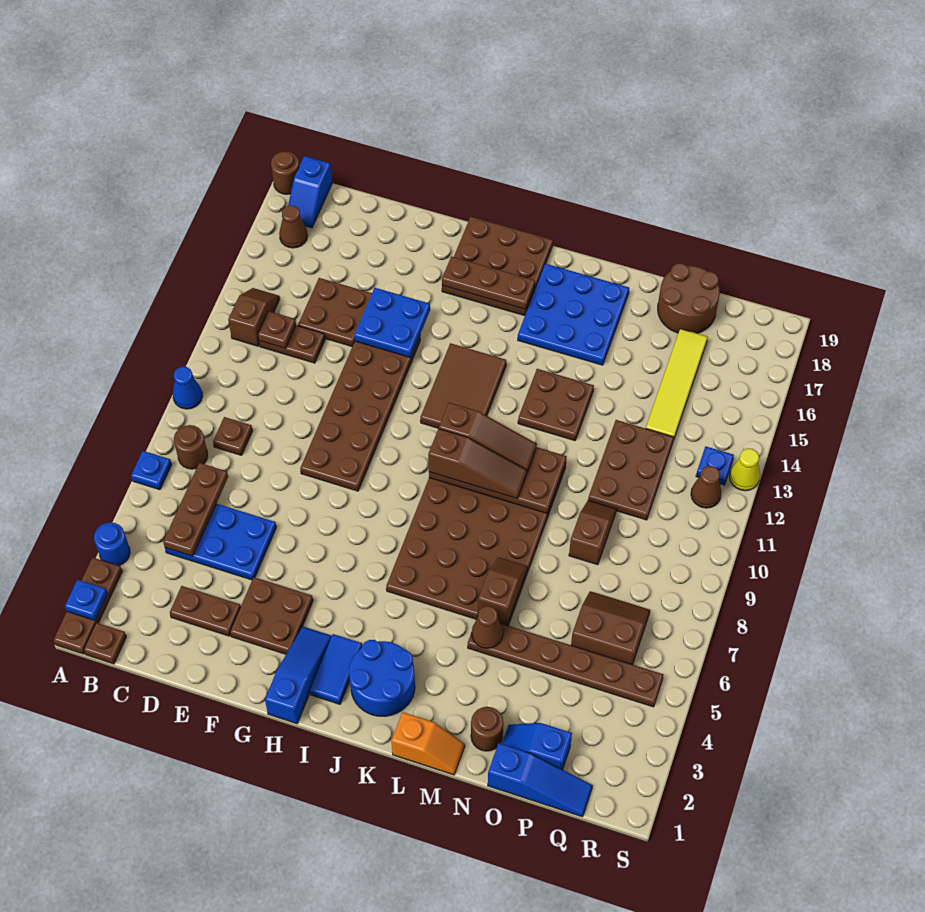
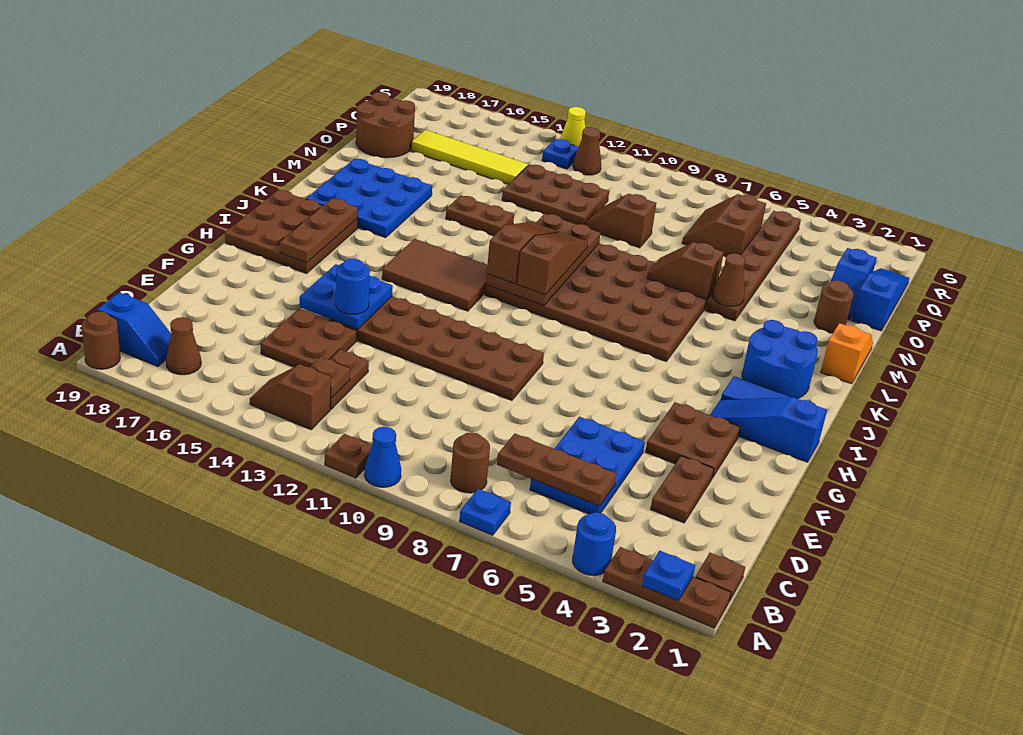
brown plate C9 level 1 -> brown plate A11 level 1
none -> blue round brick F14 level 3
brown plate L13:M14 level 1 -> brown plate M13:M14 level 1

